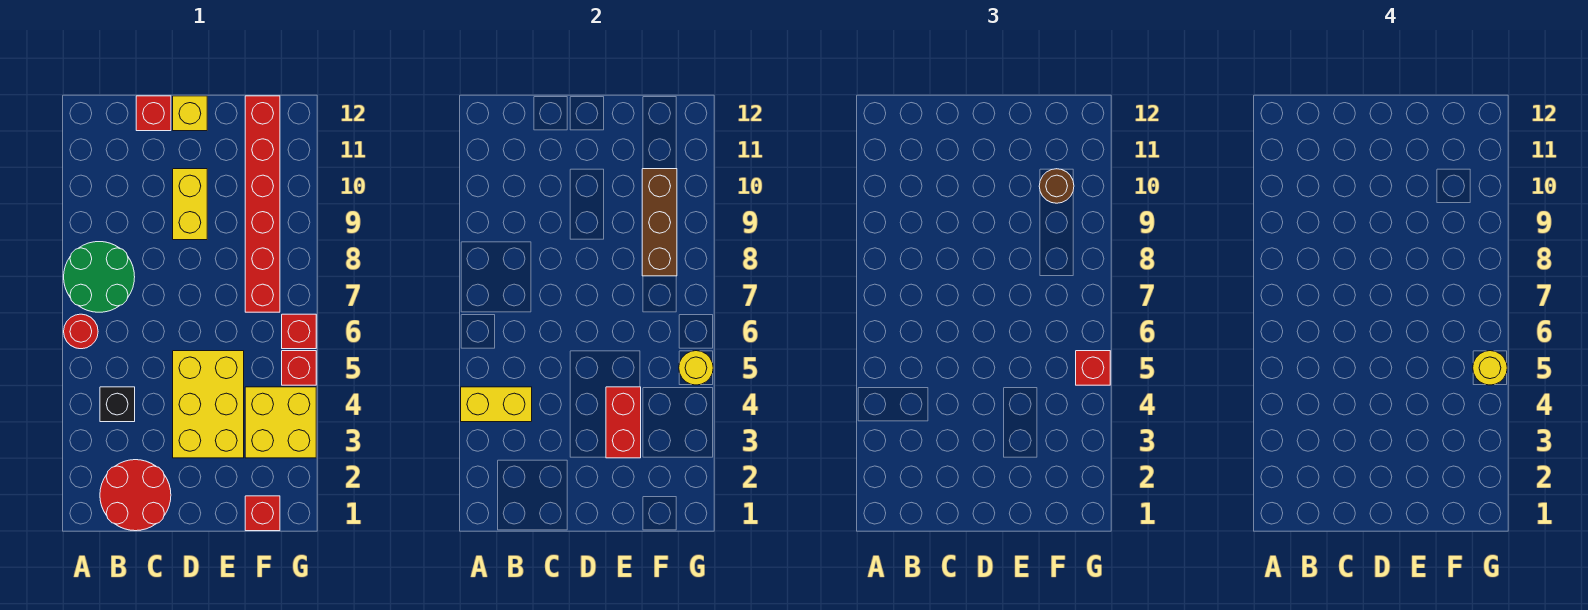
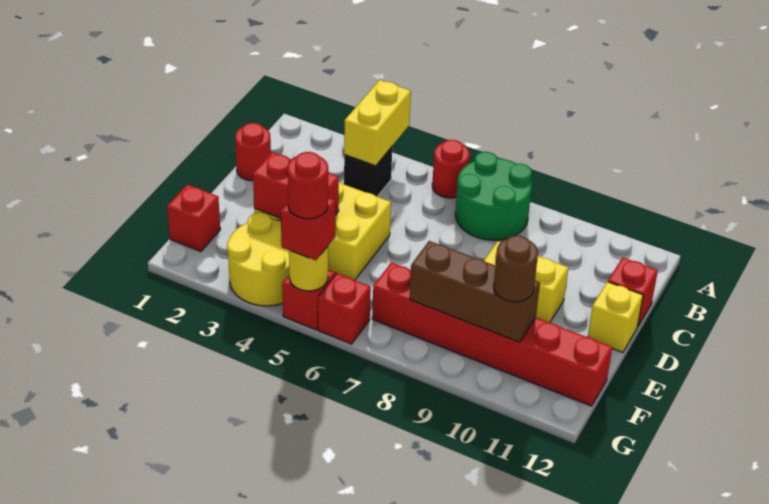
red round brick B1:C2 level 1 -> red round brick C1 level 1
yellow brick F3:G4 level 1 -> yellow round brick F3:G4 level 1
yellow round brick G5 level 4 -> red round brick G5 level 4

